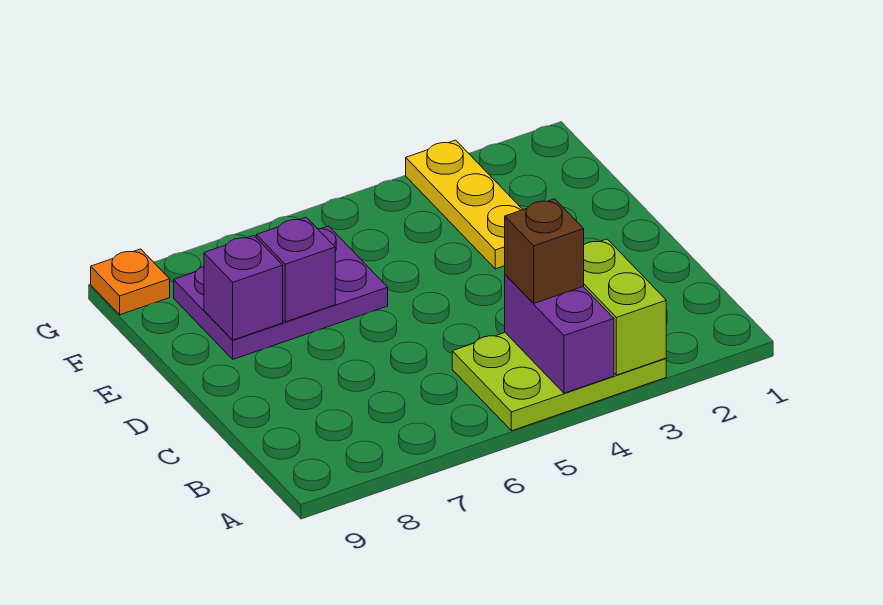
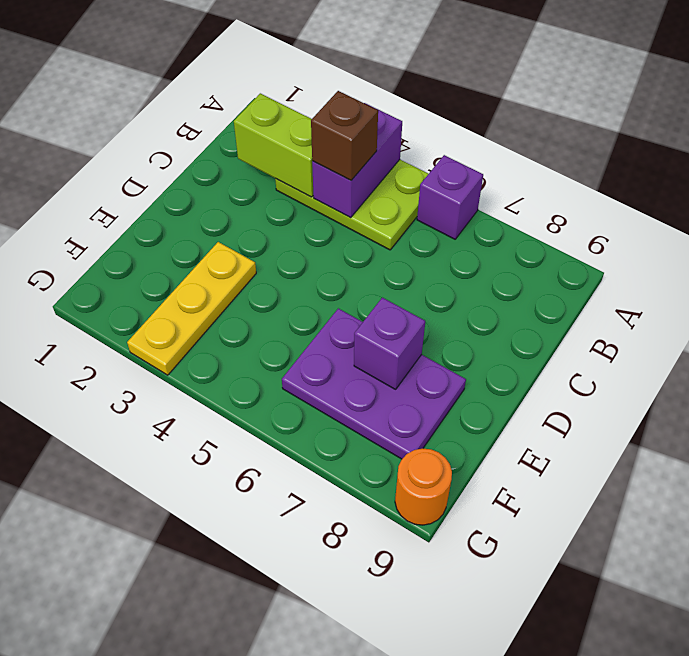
lime brick A3:B3 level 2 -> lime brick B2:B3 level 2
purple brick E8 level 2 -> purple brick A6 level 1
orange plate G9 level 1 -> orange round brick G9 level 1

